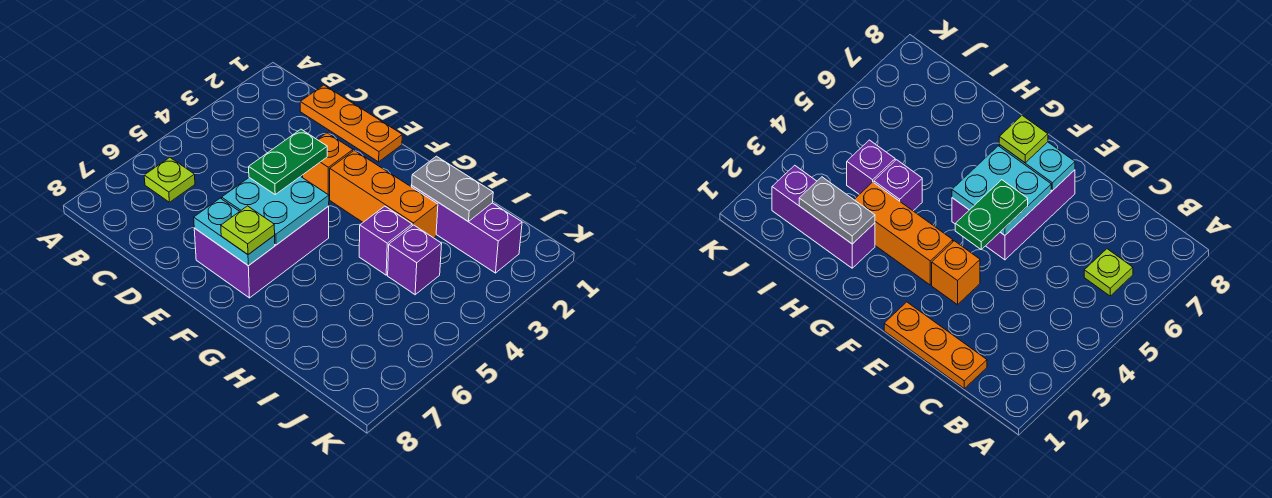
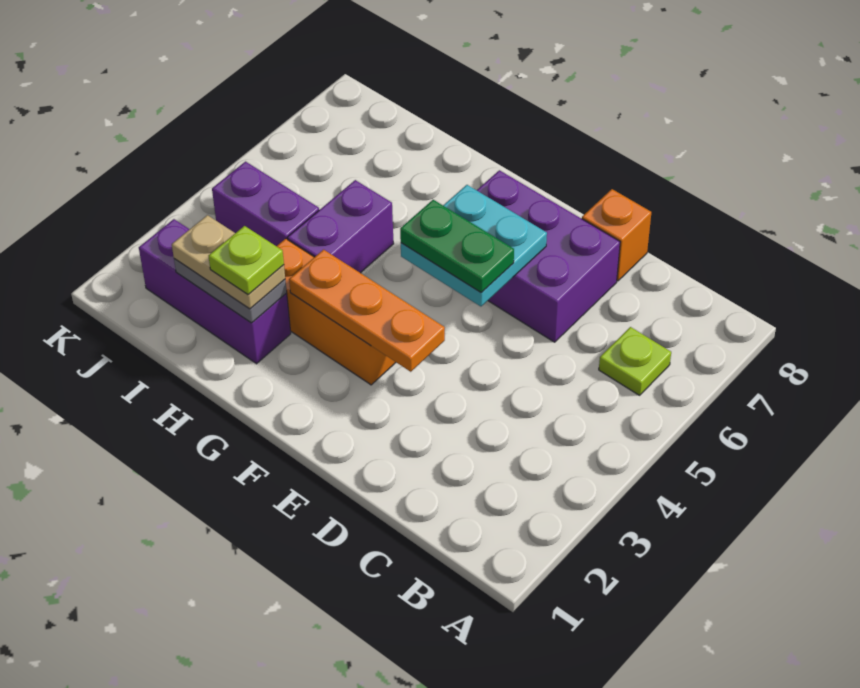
orange plate C1:E1 level 1 -> orange plate E3:G3 level 2
orange brick E3 level 1 -> orange brick D8 level 1
green plate E4:E5 level 3 -> green plate E5:F5 level 3
purple brick E5:F7 level 1 -> purple brick D6:F7 level 1
cyan plate E7:F7 level 2 -> none
lime plate F7 level 3 -> lime plate H2 level 4
none -> tan plate H2:I2 level 3
purple brick H4 level 1 -> purple brick H4:H5 level 1
purple brick I4 level 1 -> purple brick I4:J4 level 1

